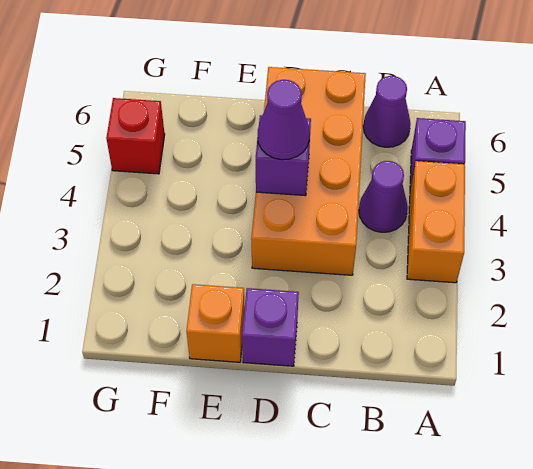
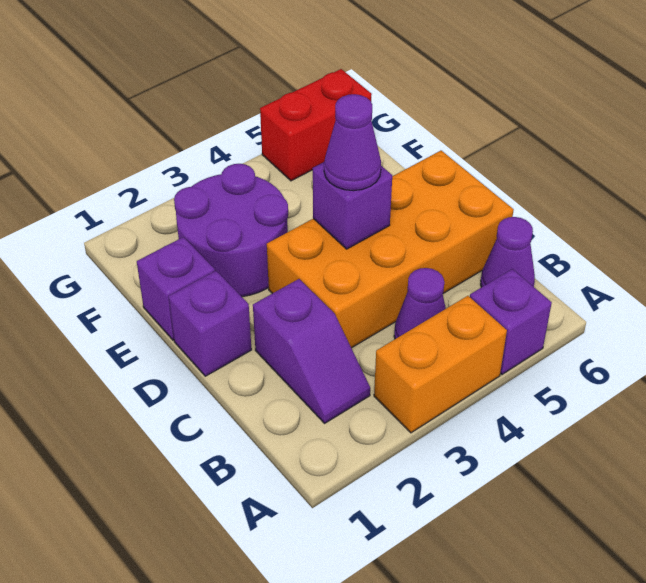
none -> purple slope B2:C2 level 1 top C
orange brick E1 level 1 -> purple brick E1 level 1
none -> purple round brick E2:F3 level 1
red brick G5 level 1 -> red brick G5:G6 level 1

